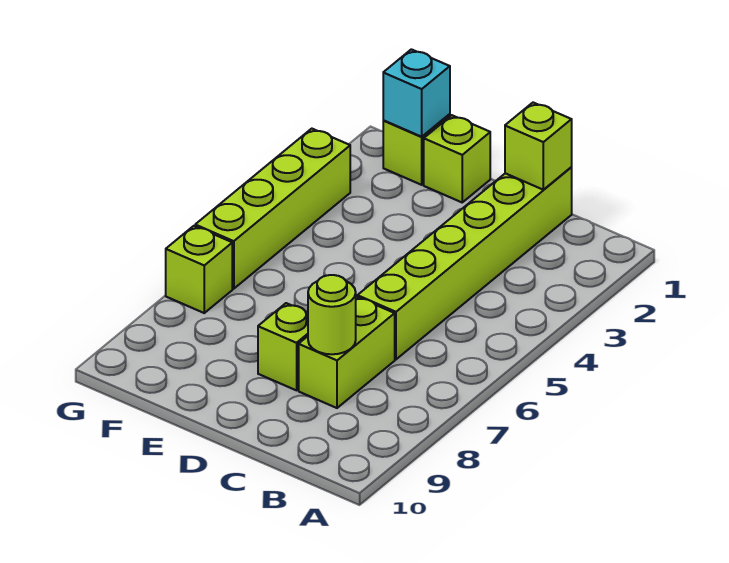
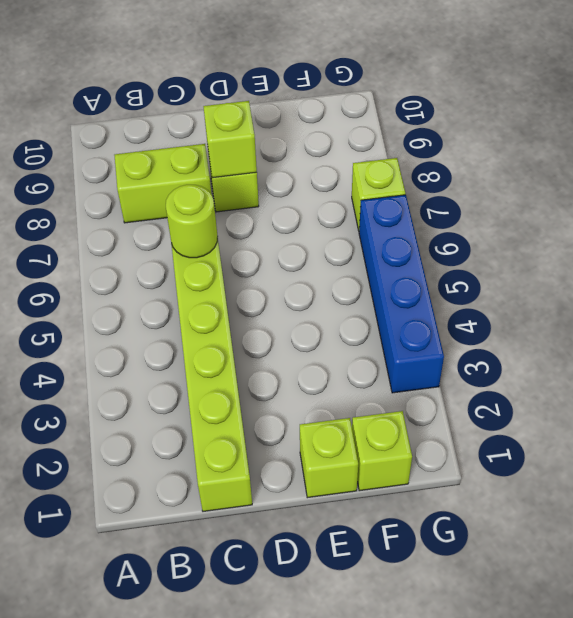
lime brick C1 level 2 -> lime brick D8 level 2
lime brick C7:C8 level 1 -> lime brick B8:C8 level 1
lime round brick C8 level 2 -> lime round brick C6 level 2
cyan brick F1 level 2 -> none
lime brick G3:G6 level 1 -> blue brick G3:G6 level 1

